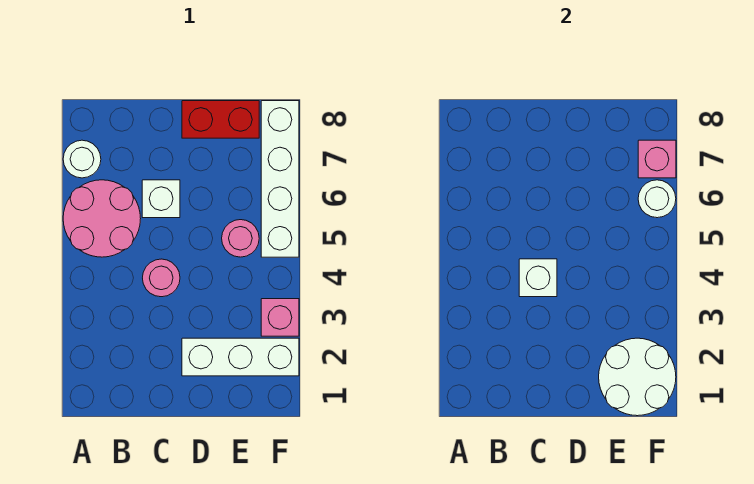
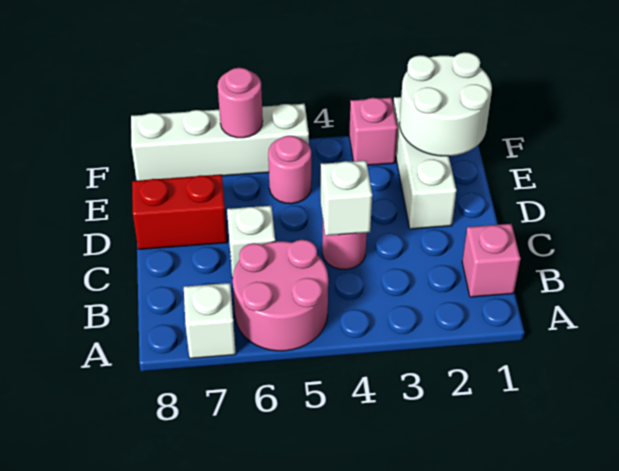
white round brick A7 level 1 -> white brick A7 level 1
red brick D8:E8 level 1 -> red brick D7:D8 level 1
white round brick F6 level 2 -> pink round brick F6 level 2
pink brick F7 level 2 -> pink brick B1 level 1

